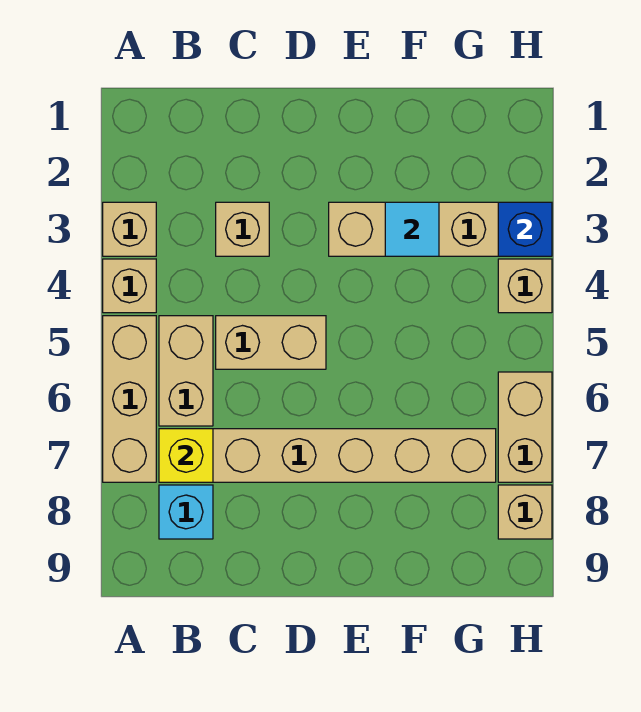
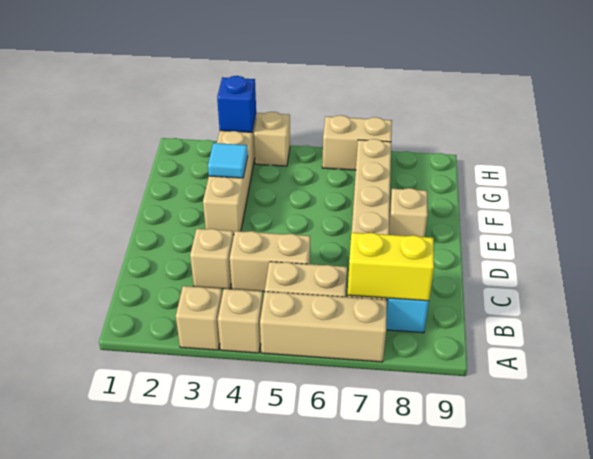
yellow brick B7 level 2 -> yellow brick B7:B8 level 2
tan brick C5:D5 level 1 -> tan brick C4:C5 level 1
tan brick H8 level 1 -> tan brick E8 level 1

